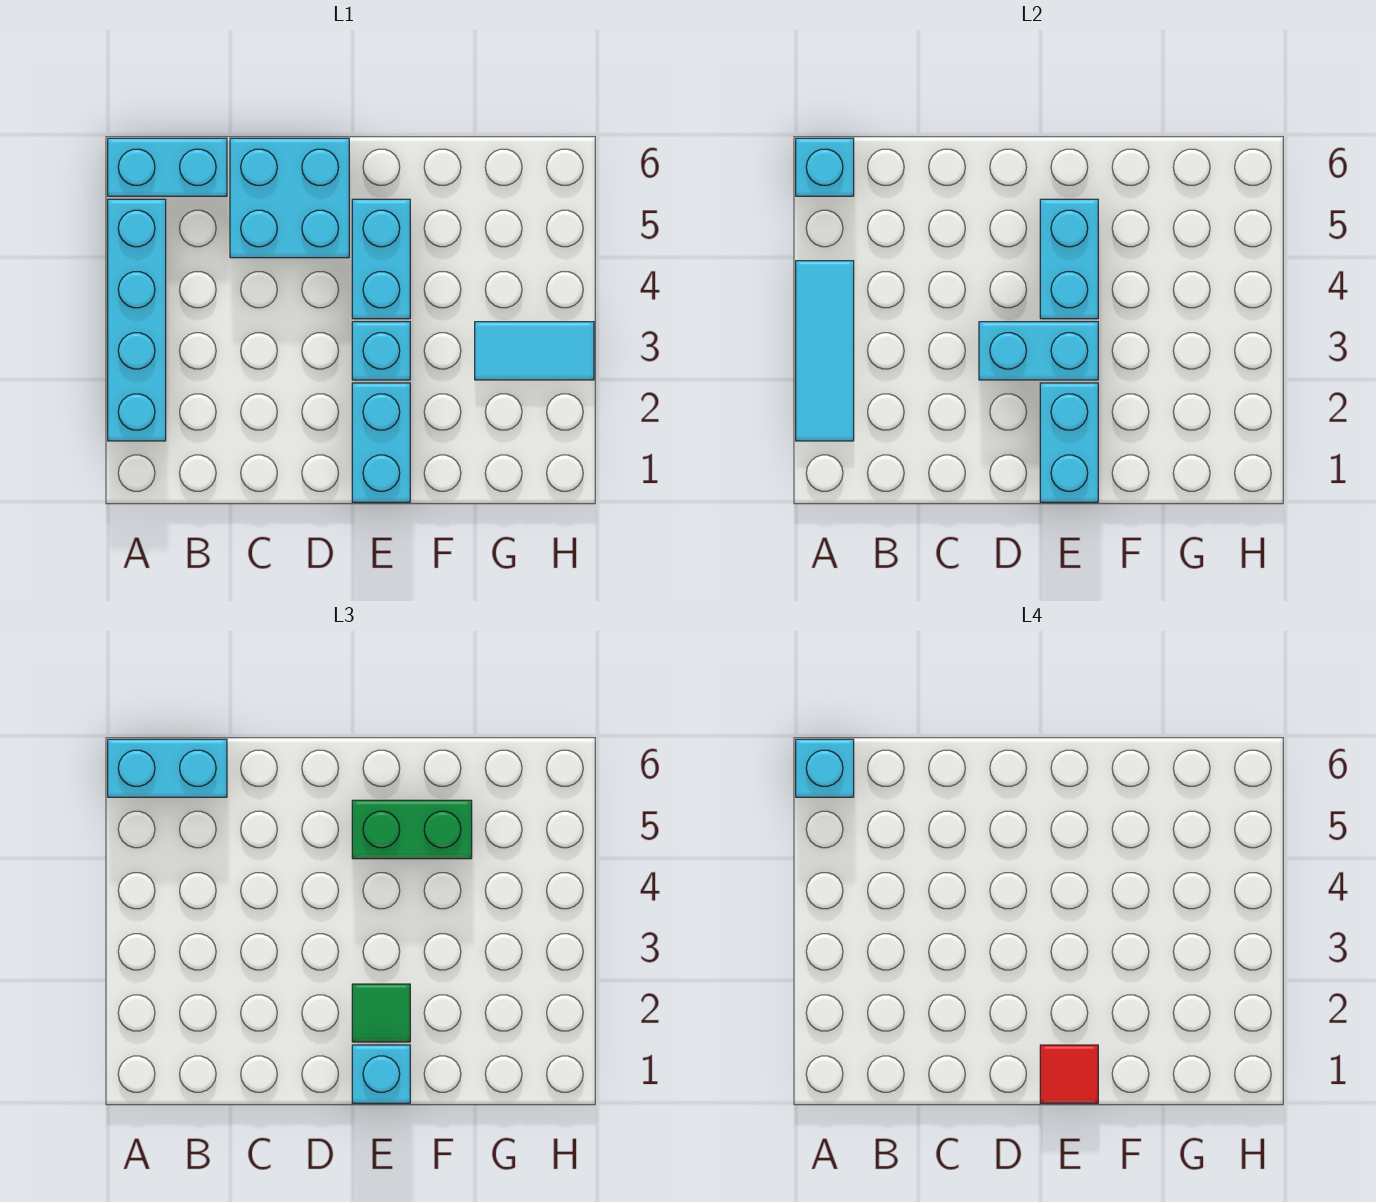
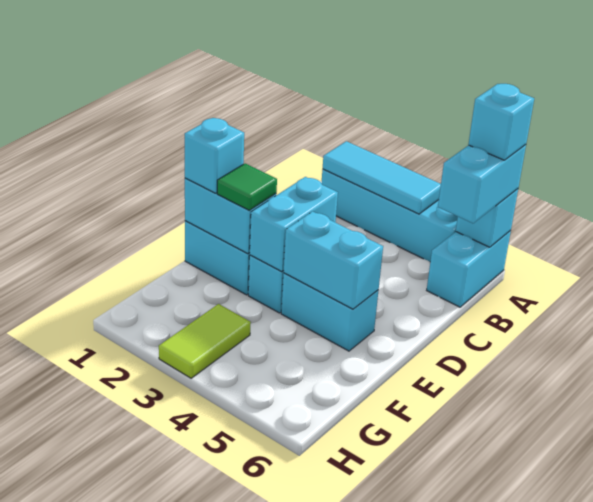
cyan brick C5:D6 level 1 -> none
red tile E1 level 4 -> none
green brick E5:F5 level 3 -> none
cyan tile G3:H3 level 1 -> lime tile G3:H3 level 1

